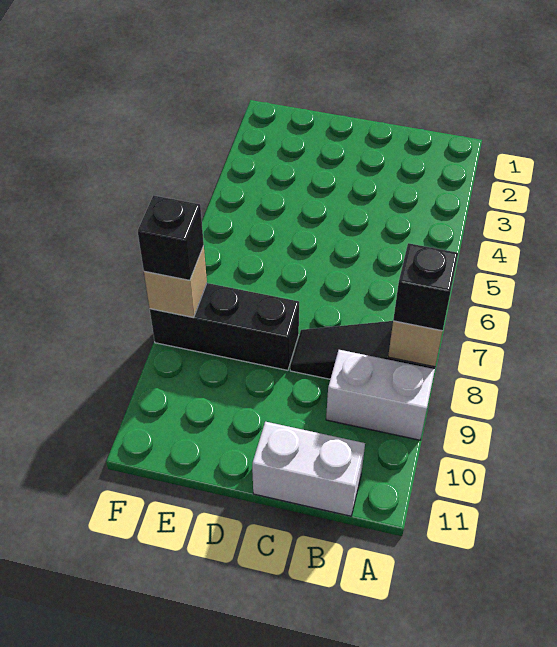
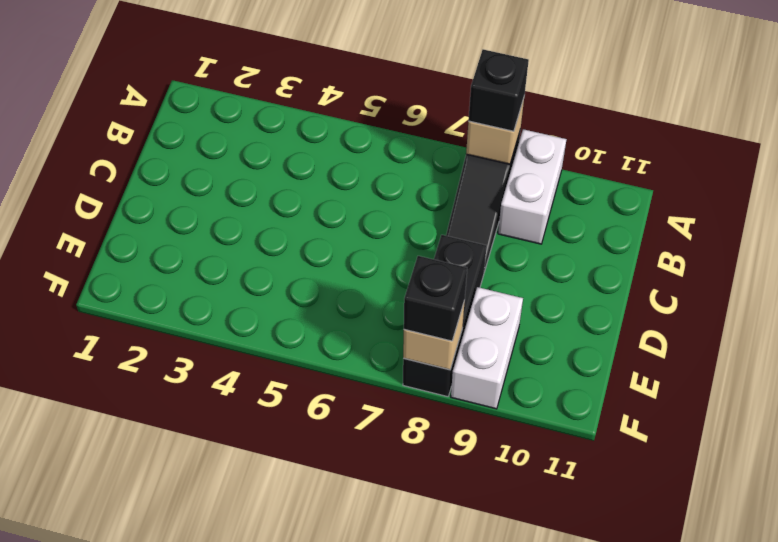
white brick B11:C11 level 1 -> white brick E9:F9 level 1

